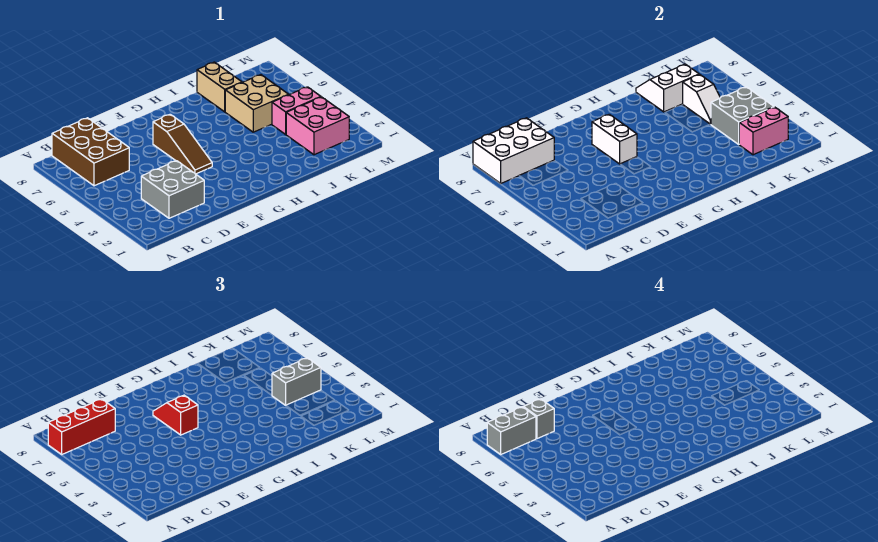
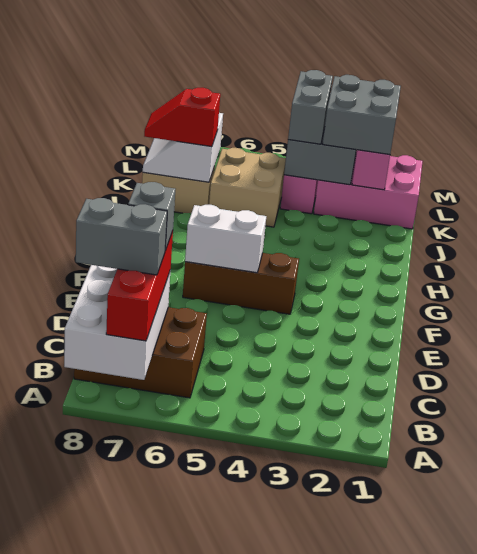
grey brick A7:B7 level 4 -> grey brick B7:B8 level 4
grey brick C2:D3 level 1 -> grey brick K2:L3 level 3
brown slope F4:F6 level 1 top 6 -> brown brick F4:F6 level 1
red slope F5:F6 level 3 top 5 -> red slope J7:J8 level 3 top 7
pink brick K2:L3 level 1 -> pink brick K1:L3 level 1
white slope K5:K6 level 2 top 6 -> none

